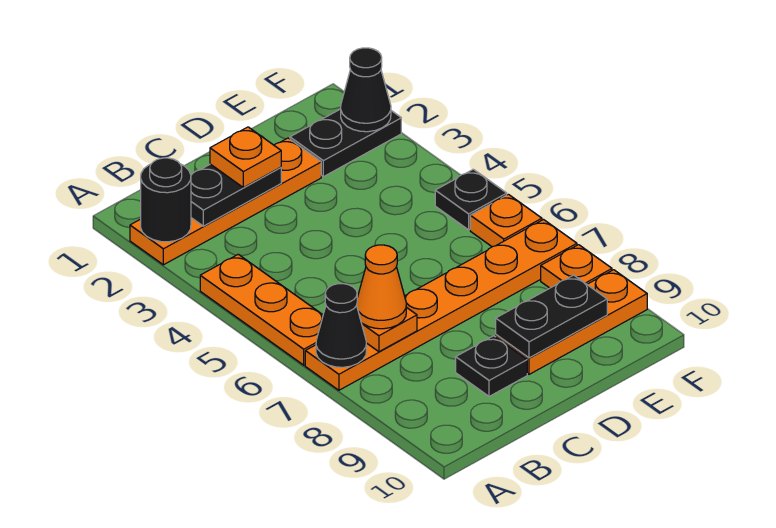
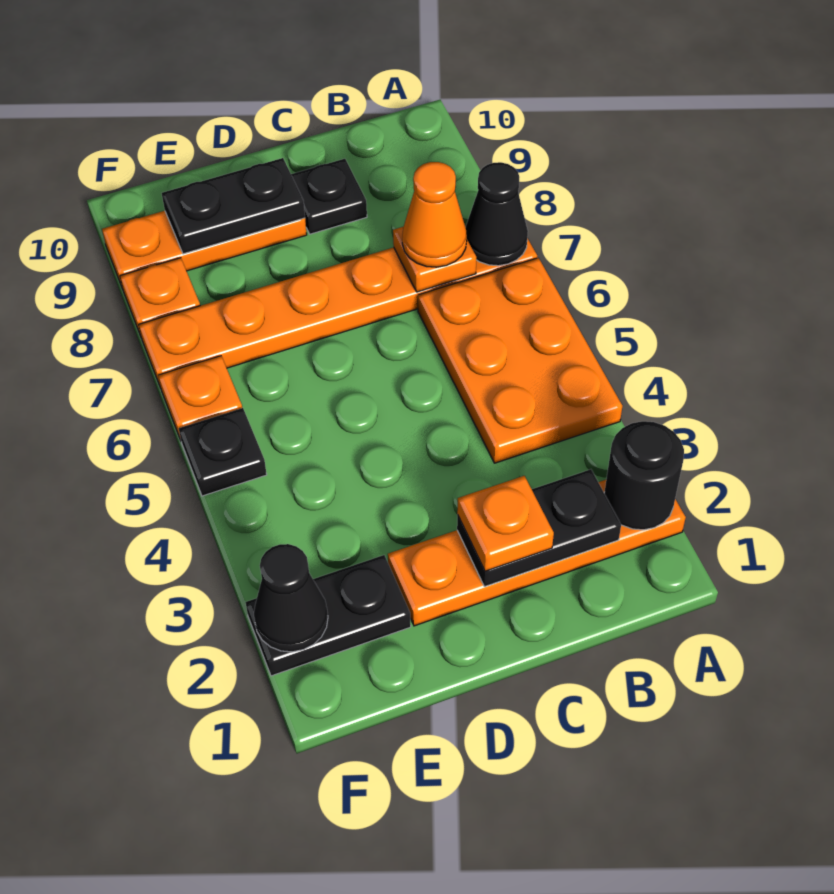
orange plate A4:A6 level 1 -> orange plate A4:B6 level 1

